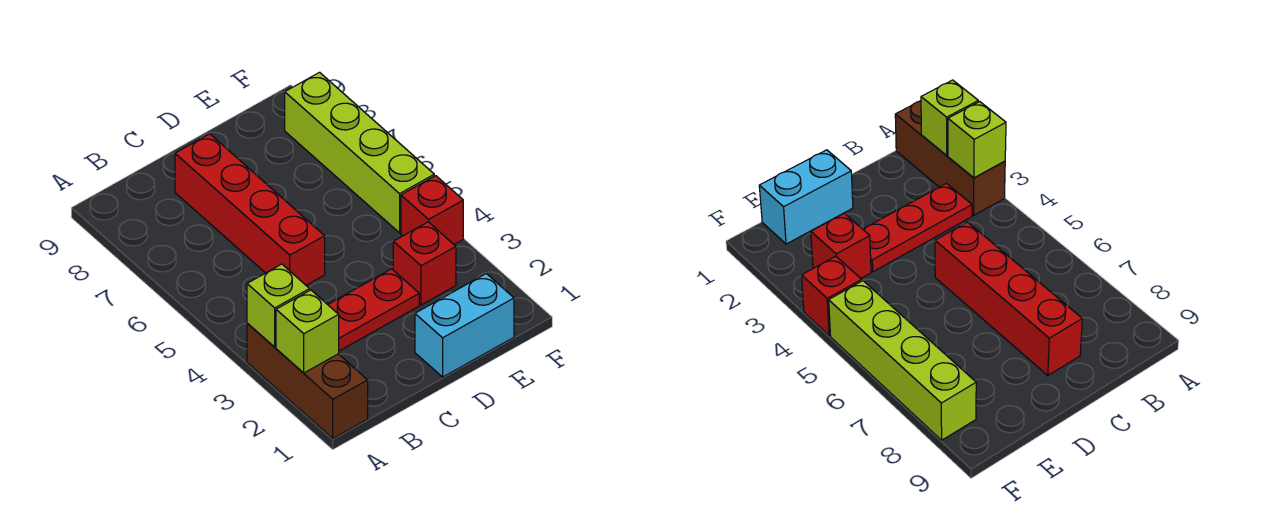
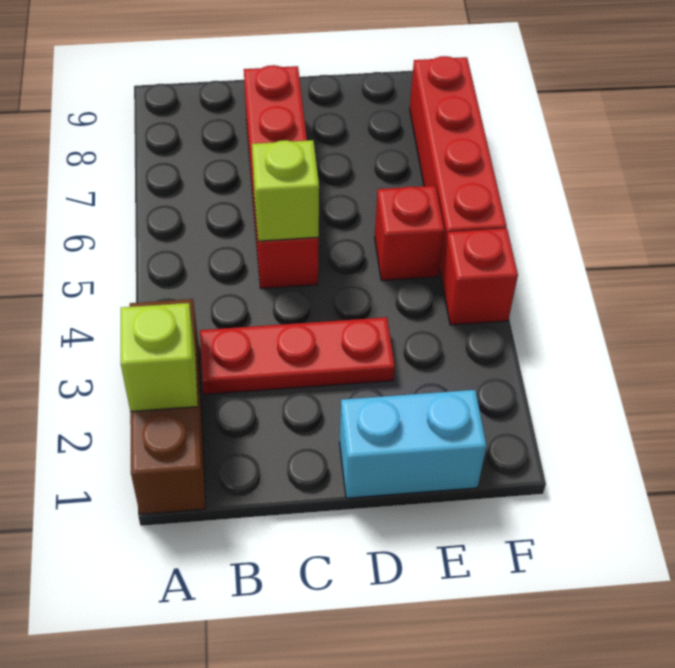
lime brick A3 level 2 -> lime brick C5 level 2
red brick E3 level 1 -> red brick E5 level 1
lime brick F5:F8 level 1 -> red brick F5:F8 level 1

